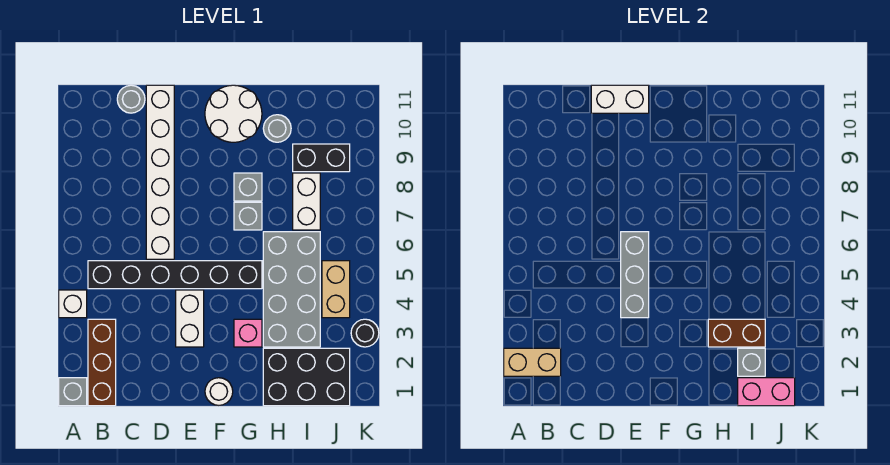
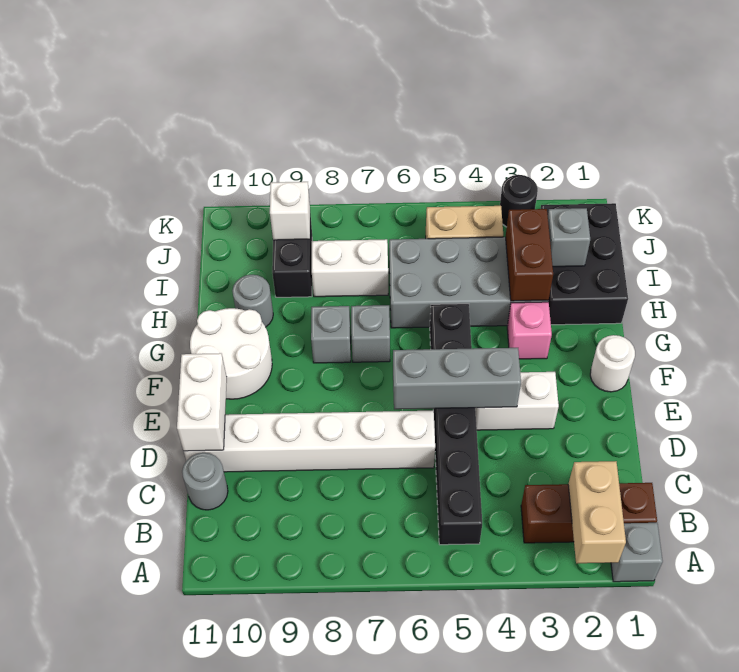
white brick A4 level 1 -> white brick J9 level 2
pink brick I1:J1 level 2 -> none

